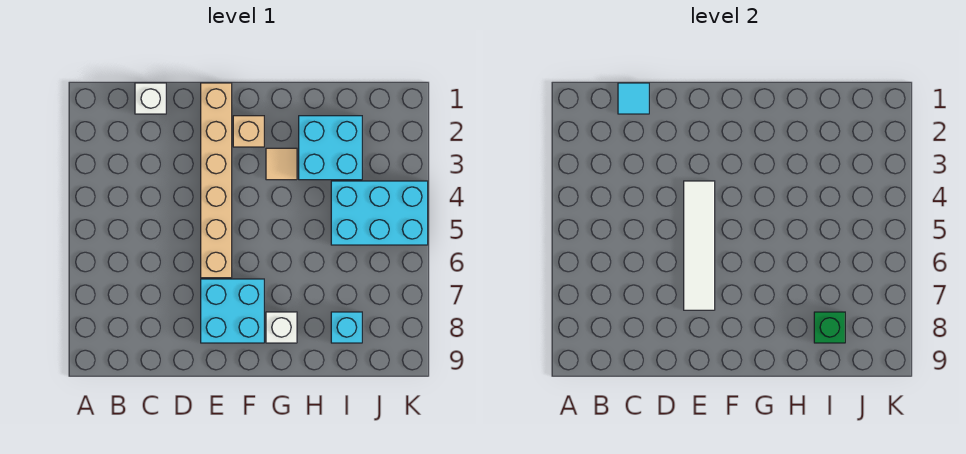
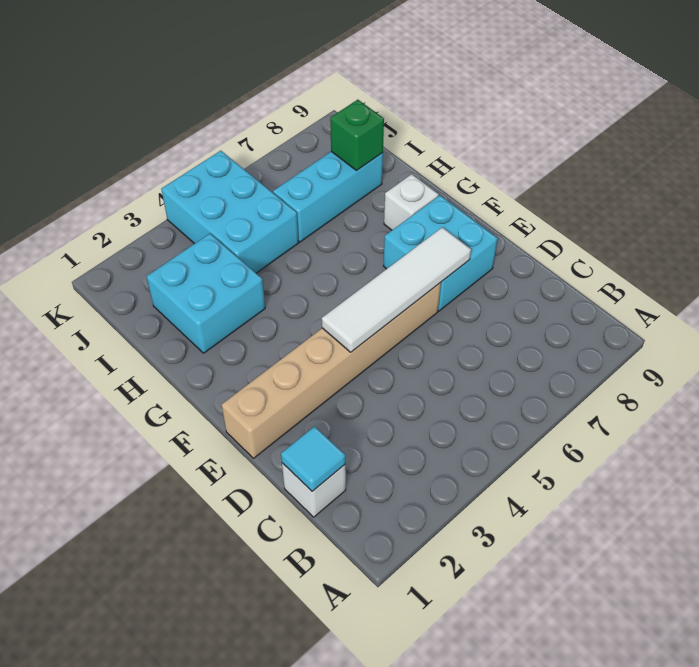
tan brick F2 level 1 -> none
tan tile G3 level 1 -> none
cyan brick I8 level 1 -> cyan brick I6:I8 level 1

